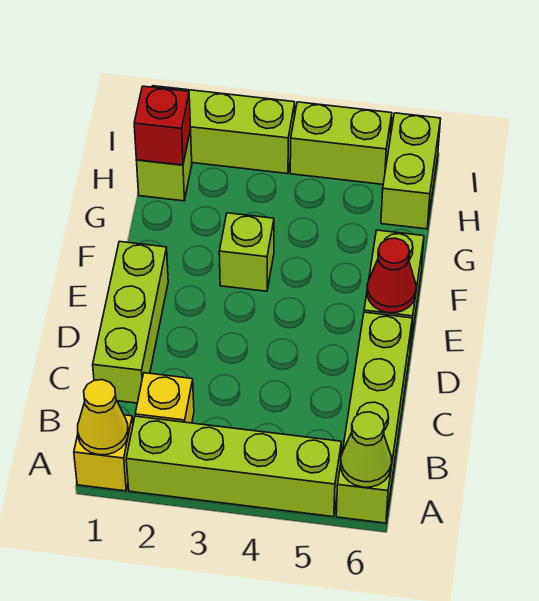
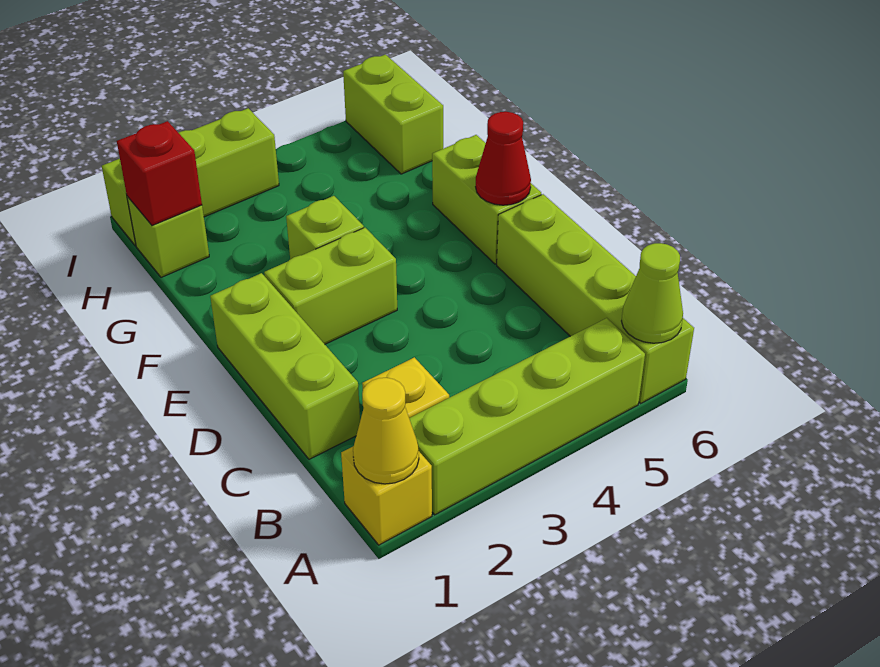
lime brick I4:I5 level 1 -> lime brick E2:E3 level 1

